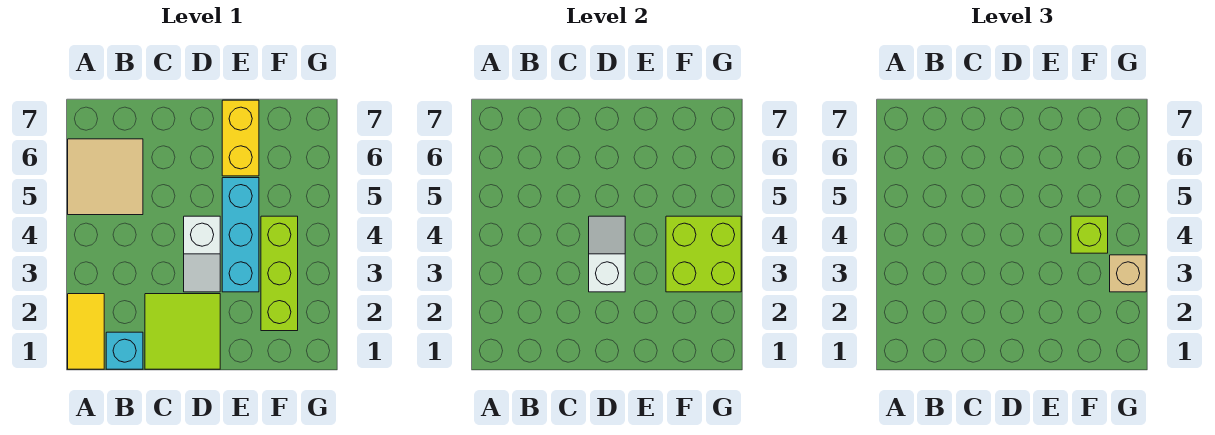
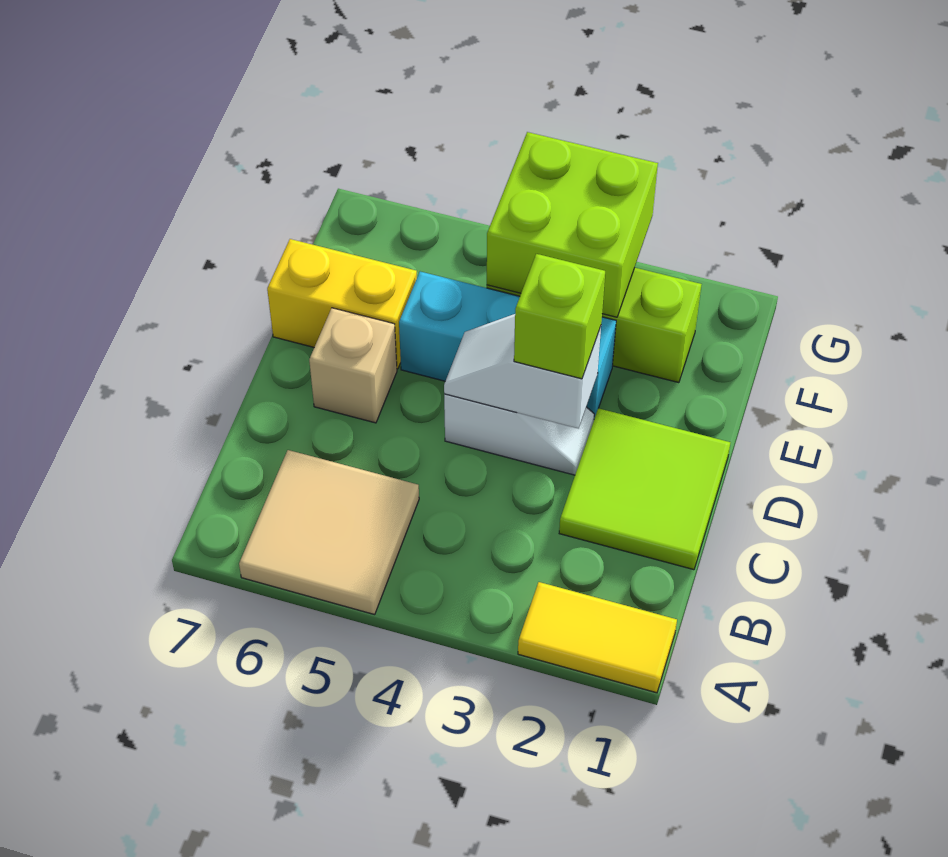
cyan brick B1 level 1 -> none
lime brick F4 level 3 -> lime brick D3 level 3
tan brick G3 level 3 -> tan brick D6 level 1

